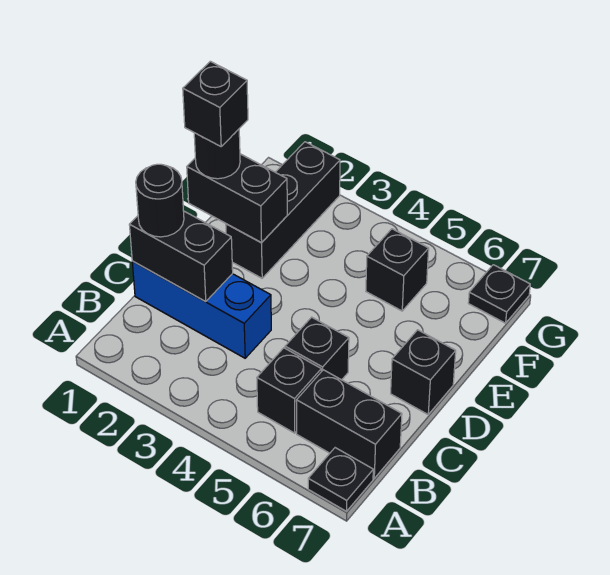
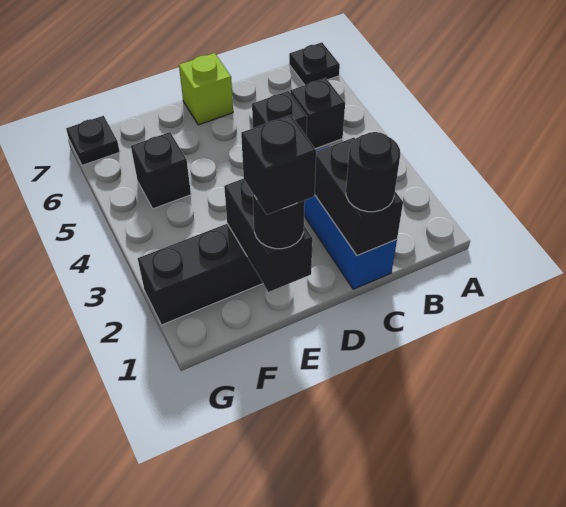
black brick B6:B7 level 1 -> none
black brick D7 level 1 -> lime brick D7 level 1

